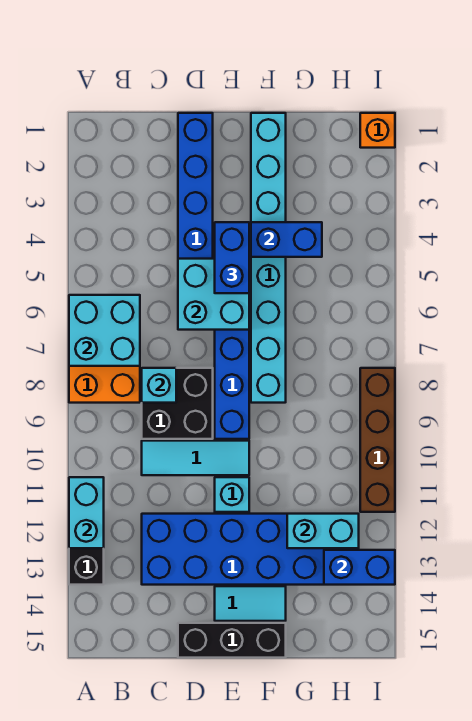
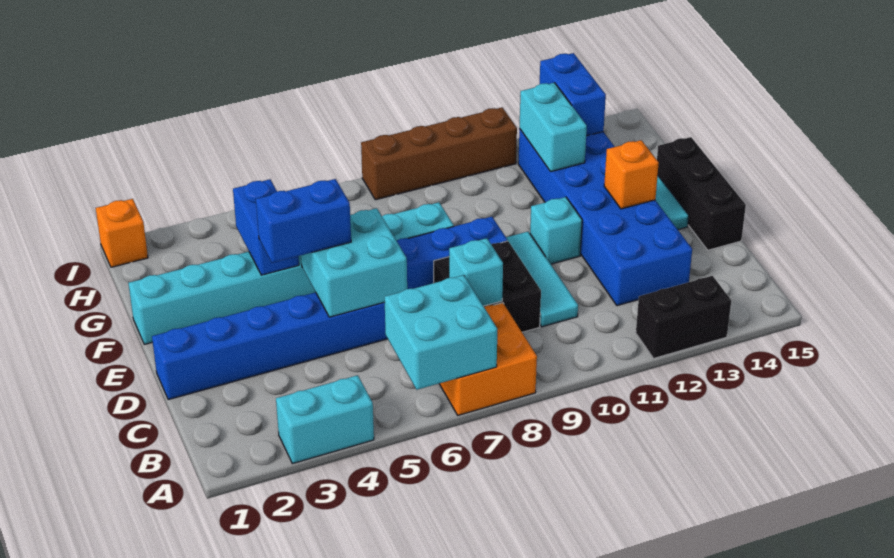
cyan brick A11:A12 level 2 -> cyan brick A3:A4 level 1
none -> orange brick E13 level 2

